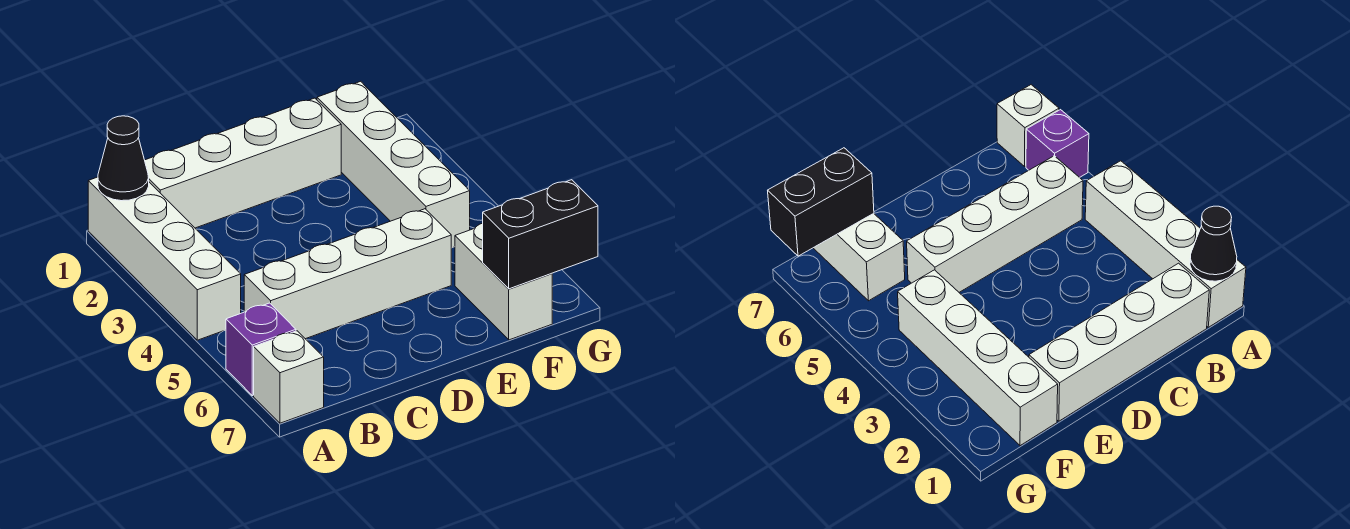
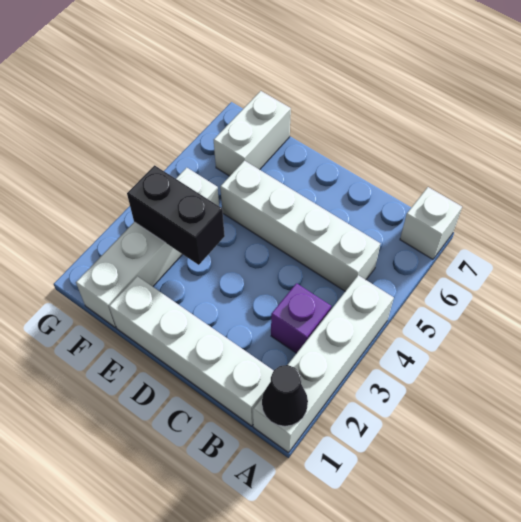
purple brick A6 level 1 -> purple brick B3 level 1
black brick F7:G7 level 2 -> black brick E3:F3 level 2

